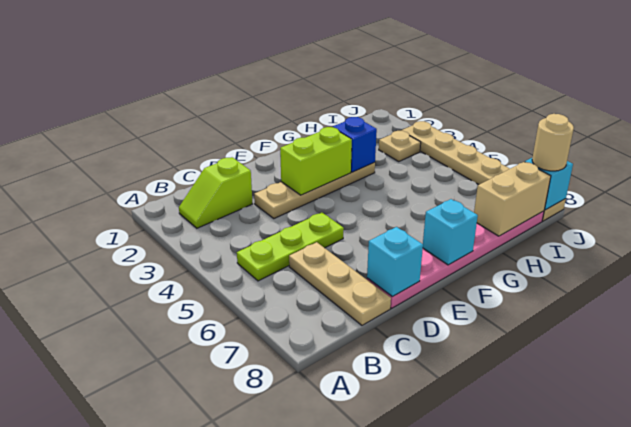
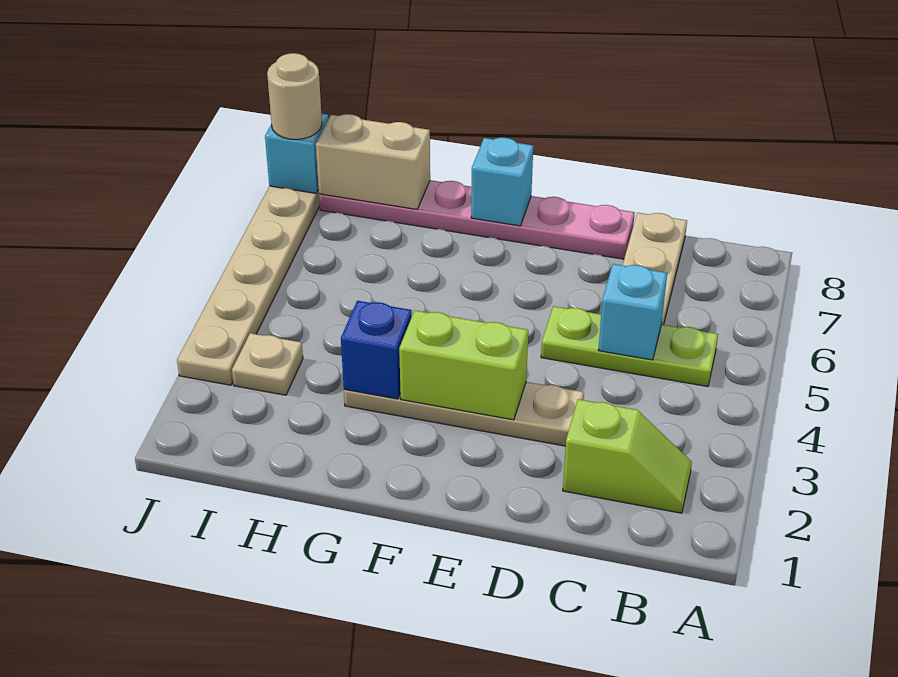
cyan brick D8 level 2 -> cyan brick C5 level 2

